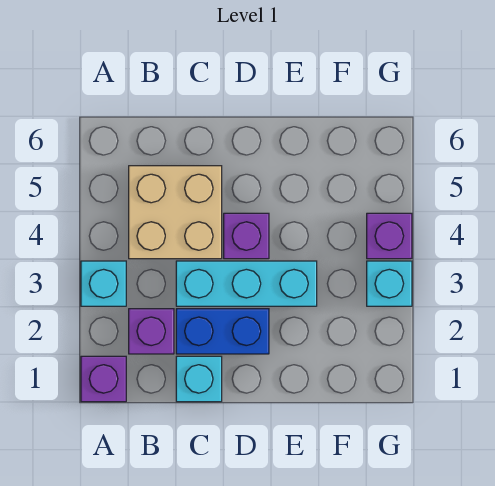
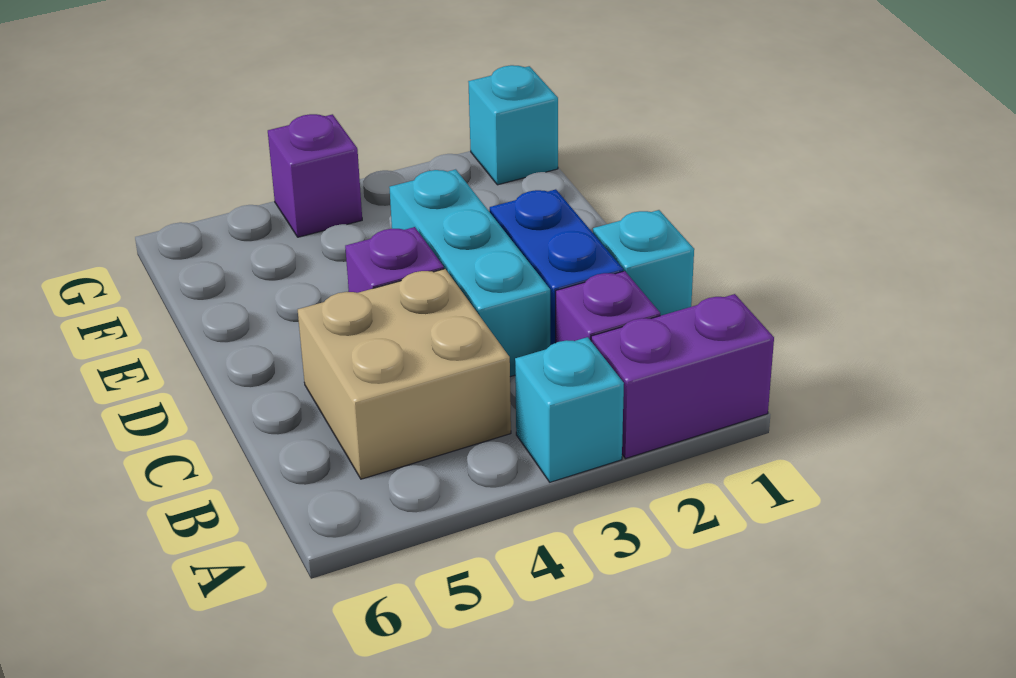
purple brick A1 level 1 -> purple brick A1:A2 level 1
cyan brick G3 level 1 -> cyan brick G1 level 1

